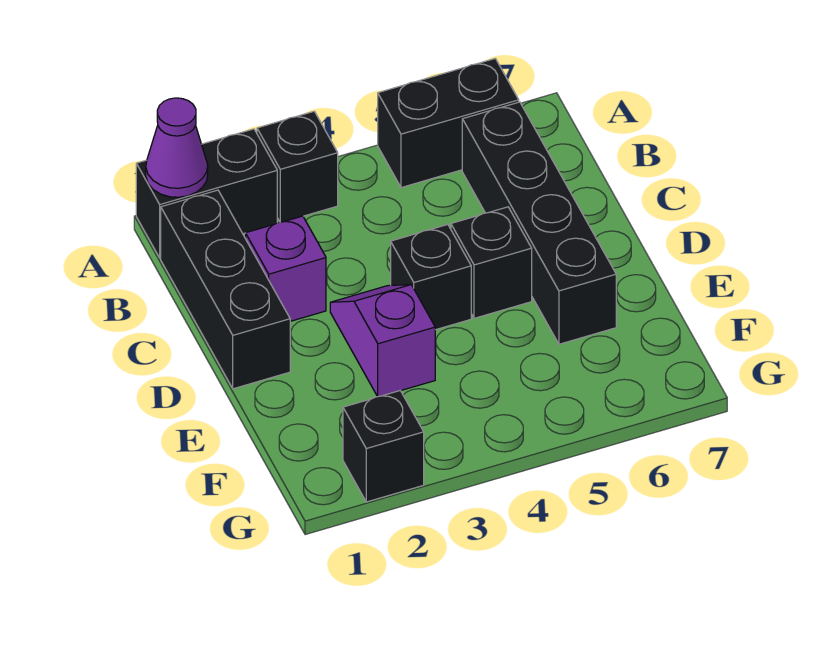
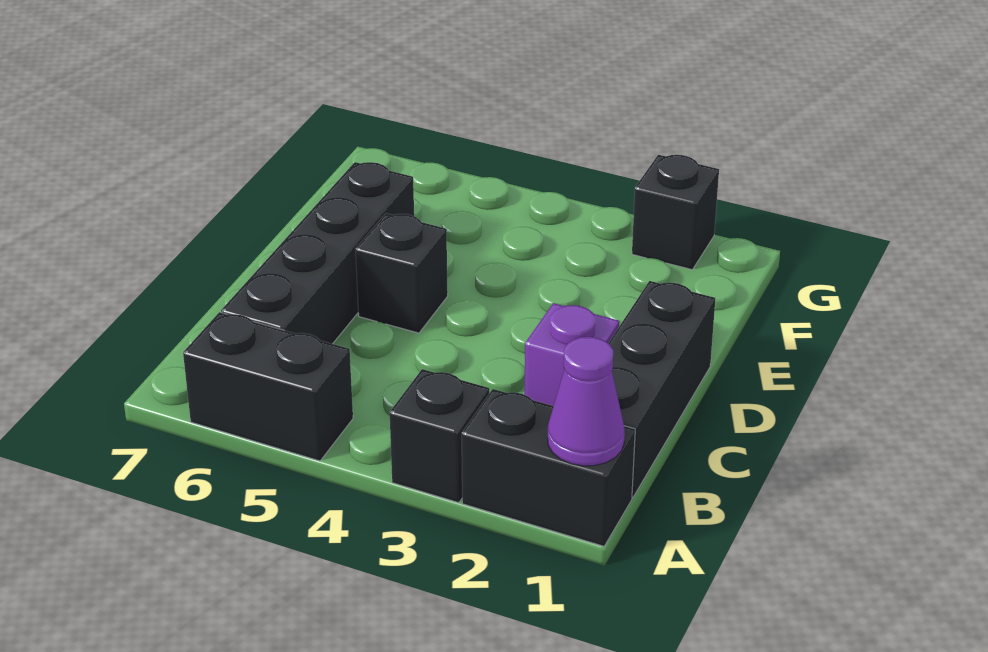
purple slope D3:E3 level 1 top E -> none
black brick D4 level 1 -> none

